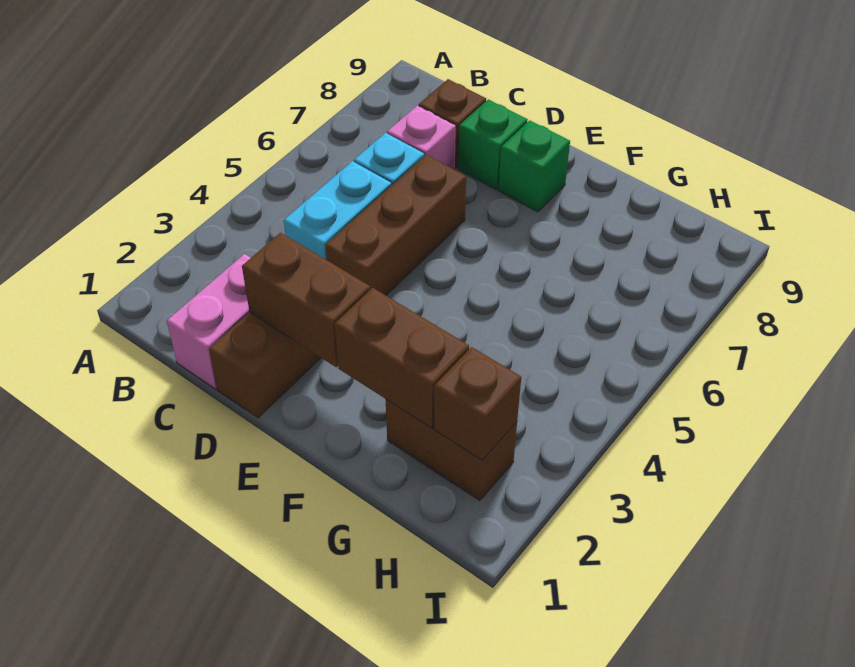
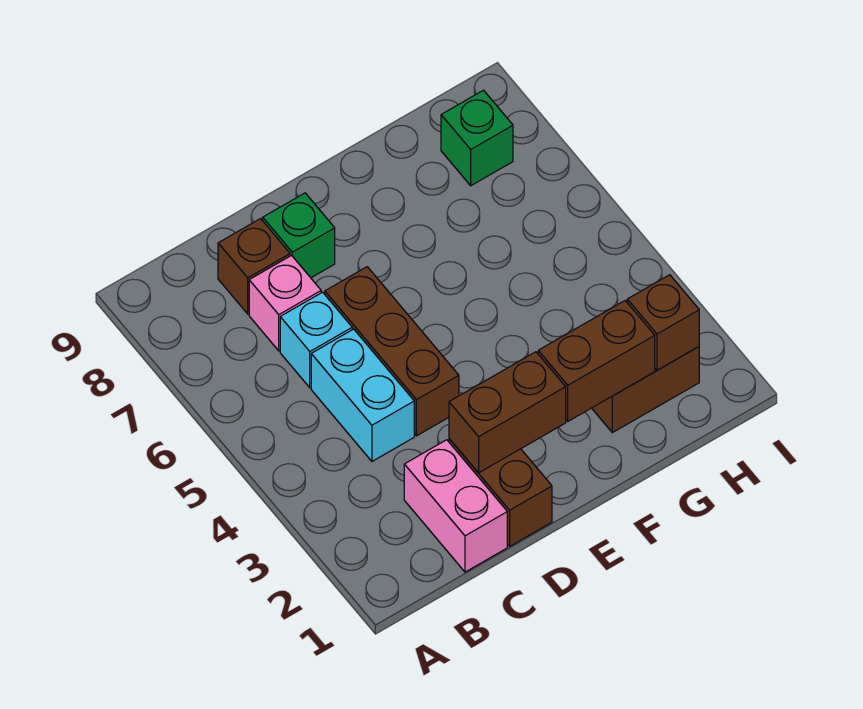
green brick E8 level 1 -> green brick H8 level 1

